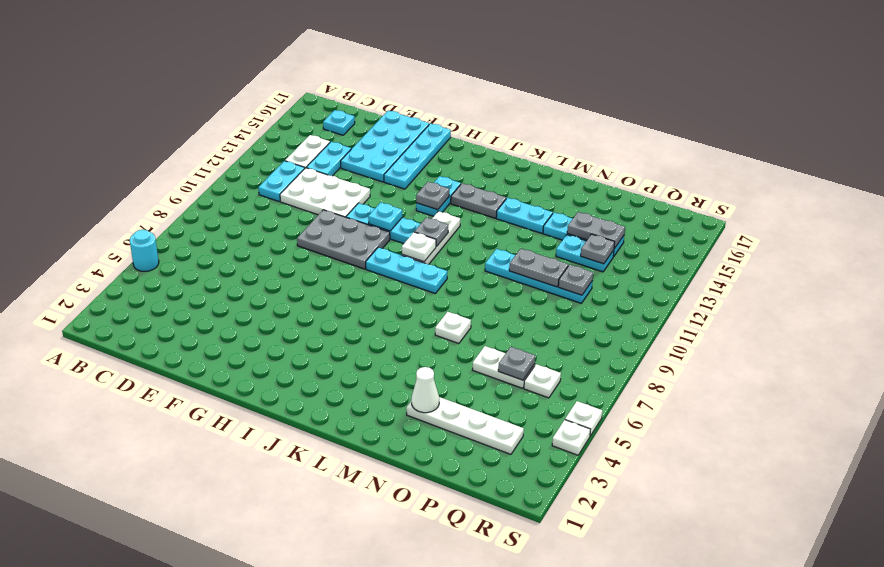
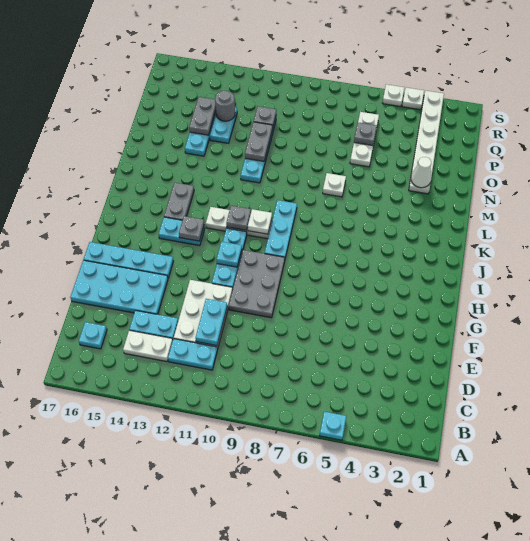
cyan round brick A5 level 1 -> cyan plate A5 level 1
cyan plate L14:M14 level 1 -> cyan plate D11:E11 level 2
white plate N3:Q3 level 1 -> white plate N3:S3 level 1
grey plate P13 level 2 -> grey round brick P13 level 2

